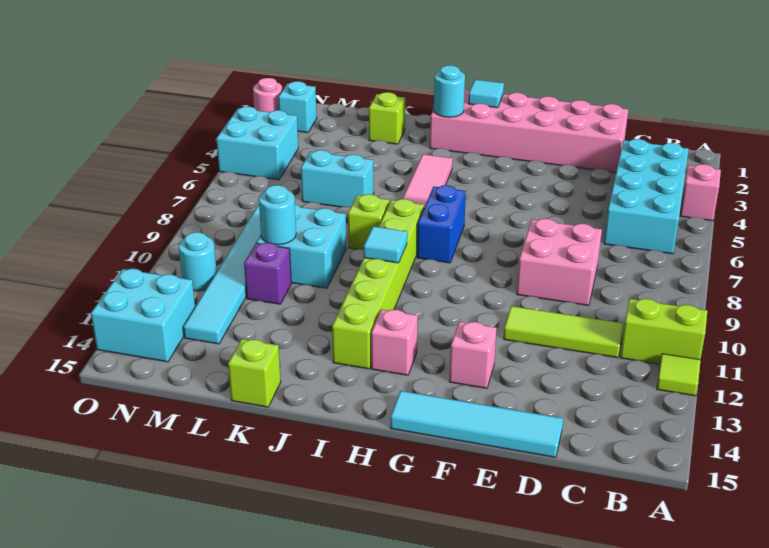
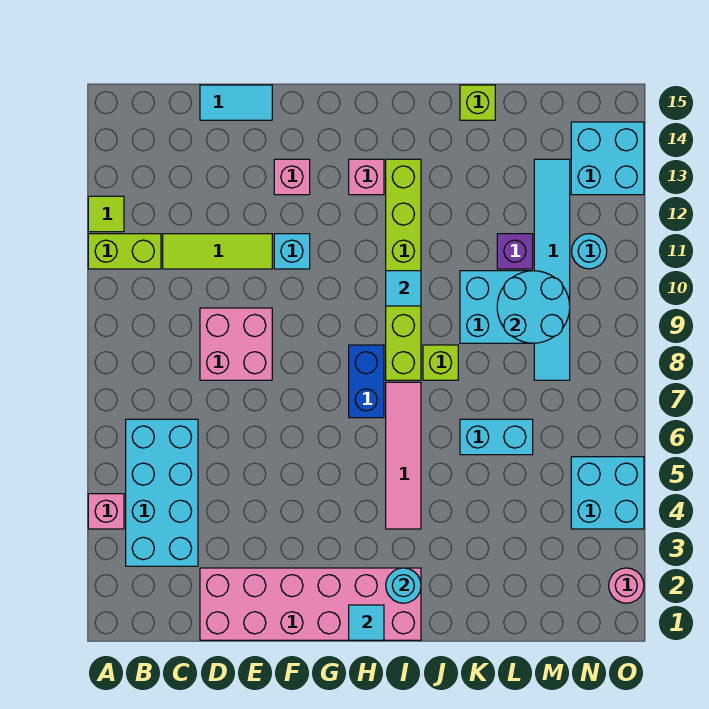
cyan tile D15:G15 level 1 -> cyan tile D15:E15 level 1
lime brick K2 level 1 -> none
cyan round brick L10 level 2 -> cyan round brick L9:M10 level 2
cyan brick N2 level 1 -> cyan brick F11 level 1

